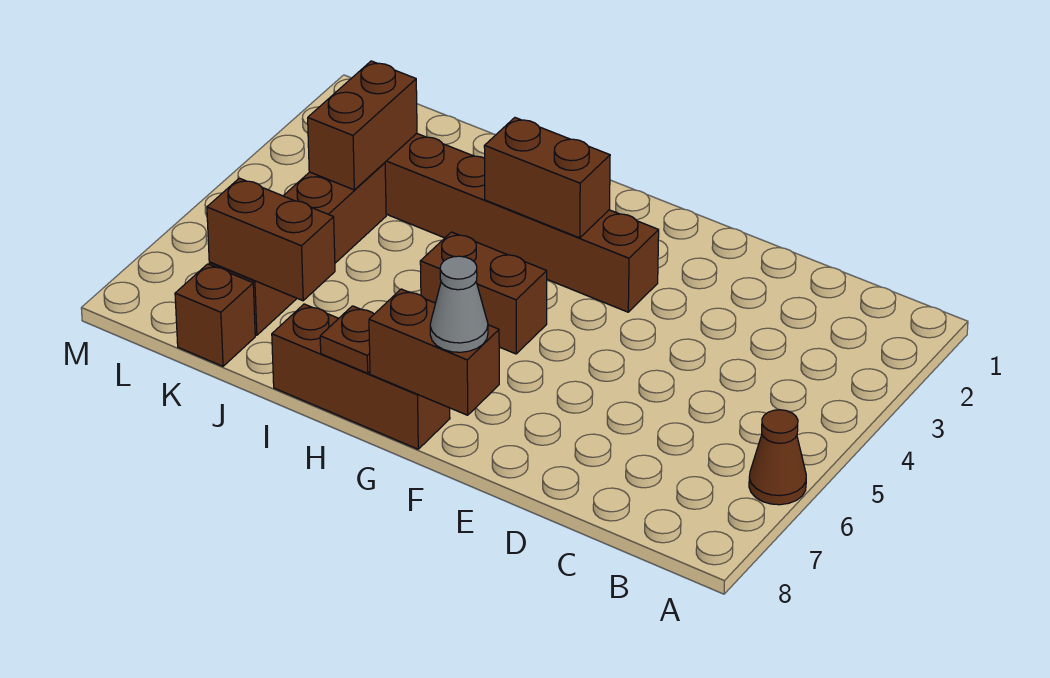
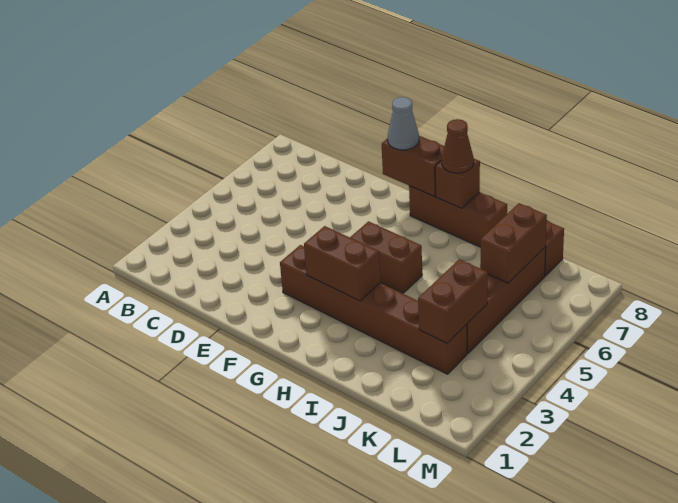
brown cone A6 level 1 -> brown cone H8 level 3
brown plate H8 level 2 -> brown brick H8 level 2
brown brick J7:K7 level 2 -> brown brick K6:K7 level 2

